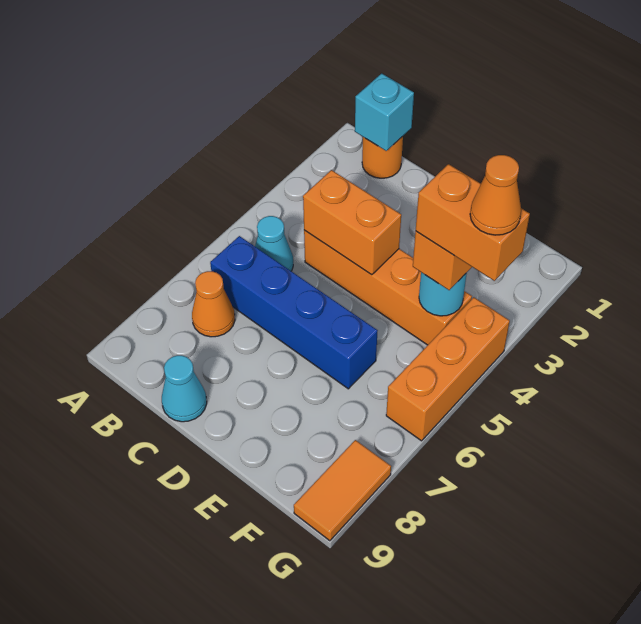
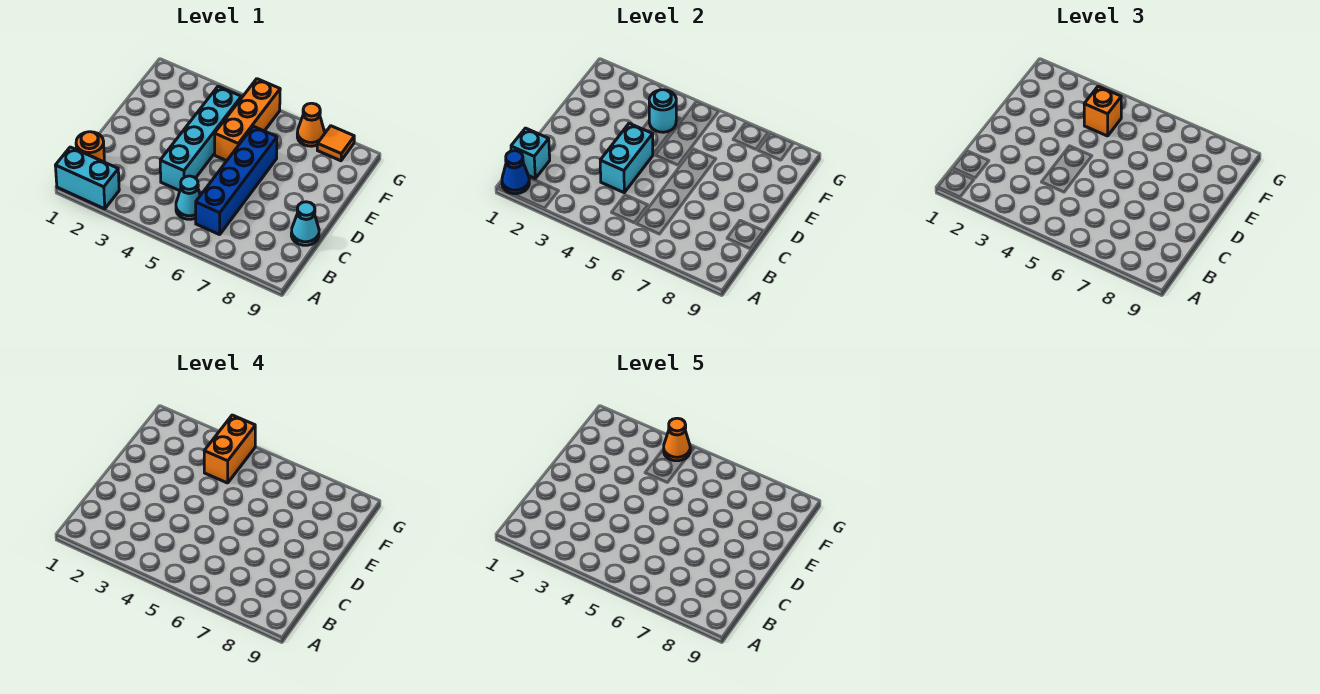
none -> cyan brick A1:A2 level 1
none -> blue cone A1 level 2
orange cone B7 level 1 -> orange cone G7 level 1
orange brick C4:F4 level 1 -> cyan brick C4:F4 level 1
orange brick C4:D4 level 2 -> cyan brick C4:D4 level 2
orange brick G4:G6 level 1 -> orange brick E5:G5 level 1
orange tile G8:G9 level 1 -> orange tile G8 level 1

